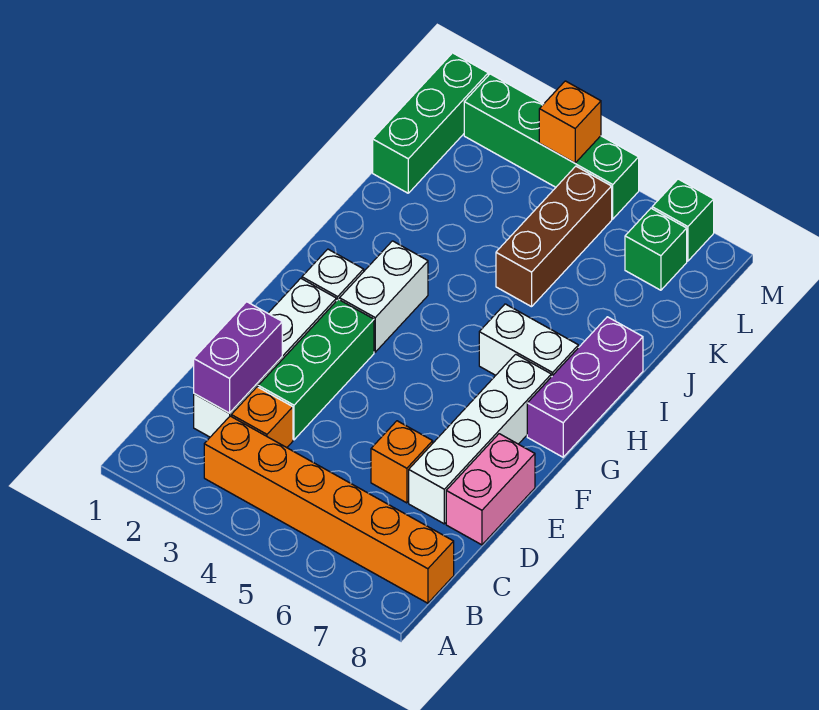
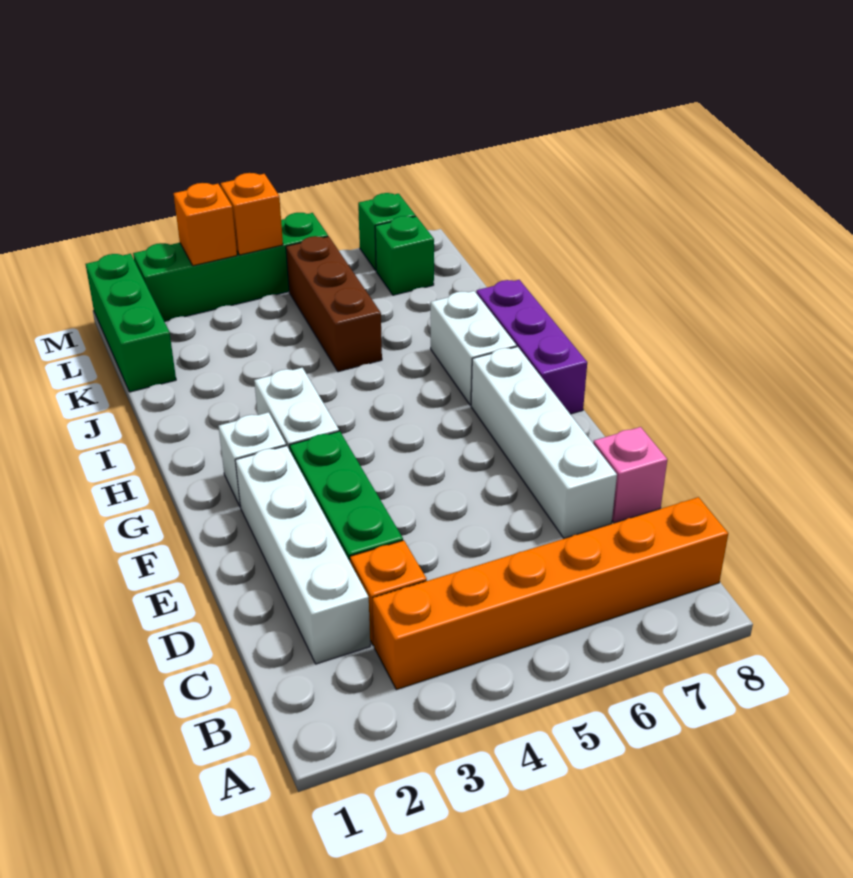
purple brick C2:D2 level 2 -> none
orange brick D6 level 1 -> orange brick M3 level 2
pink brick D8:E8 level 1 -> pink brick D8 level 1
white brick H6:H7 level 1 -> white brick H7:I7 level 1

